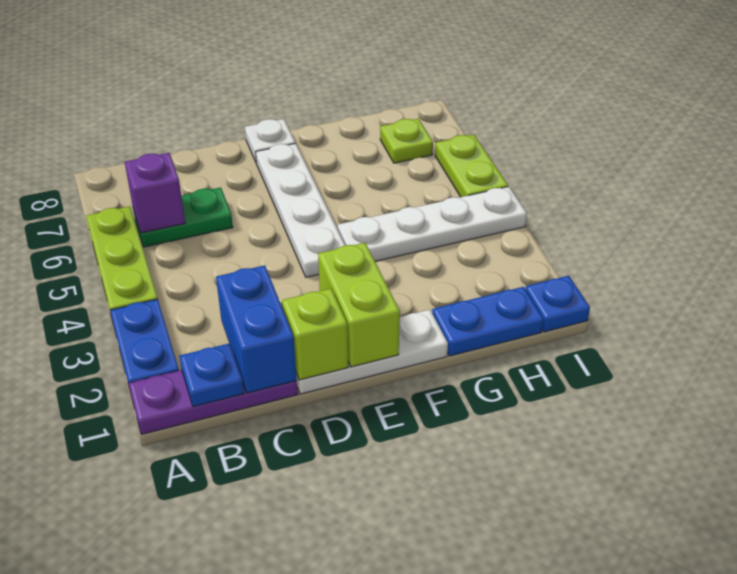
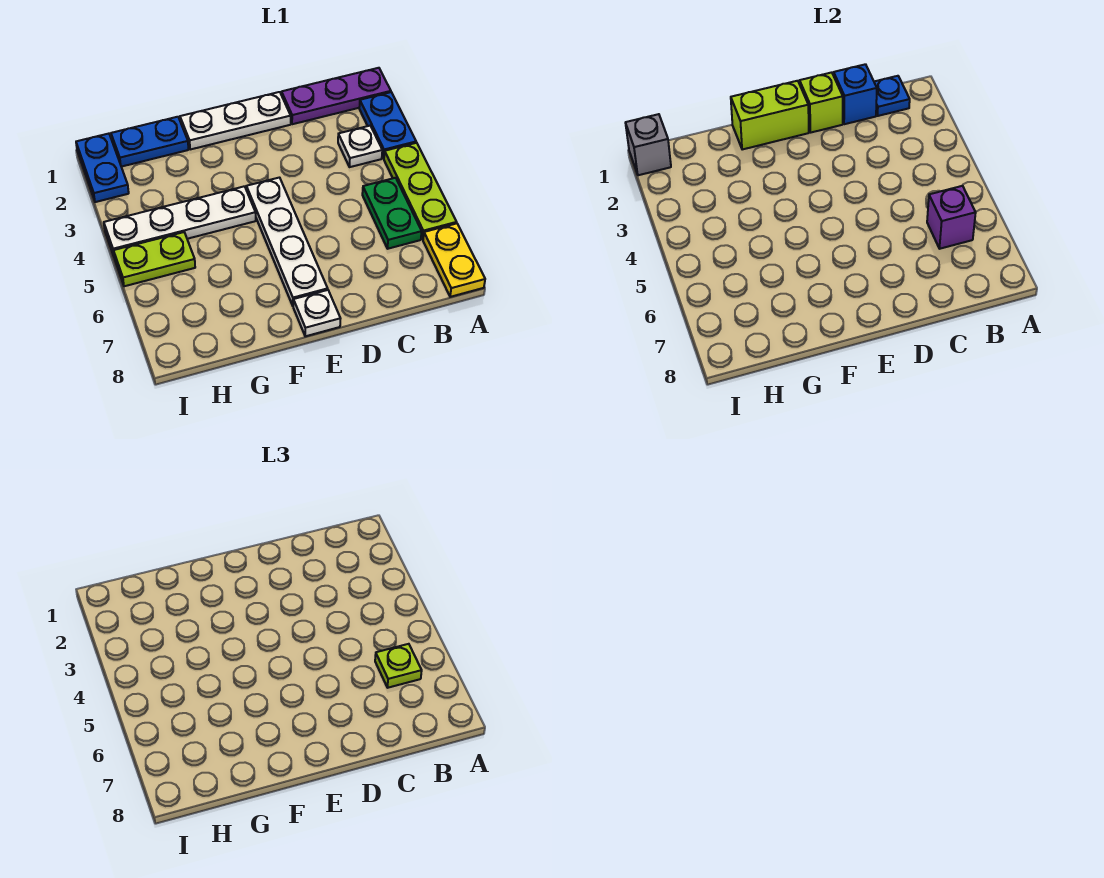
none -> yellow plate A7:A8 level 1
none -> white plate B3 level 1
green plate B6:C6 level 1 -> green plate B5:B6 level 1
blue brick C1:C2 level 2 -> blue brick C1 level 2
lime brick E1:E2 level 2 -> lime brick E1:F1 level 2
lime plate H7 level 1 -> lime plate B6 level 3
blue plate I1 level 1 -> blue plate I1:I2 level 1
none -> grey brick I1 level 2
lime plate I5:I6 level 1 -> lime plate H5:I5 level 1

